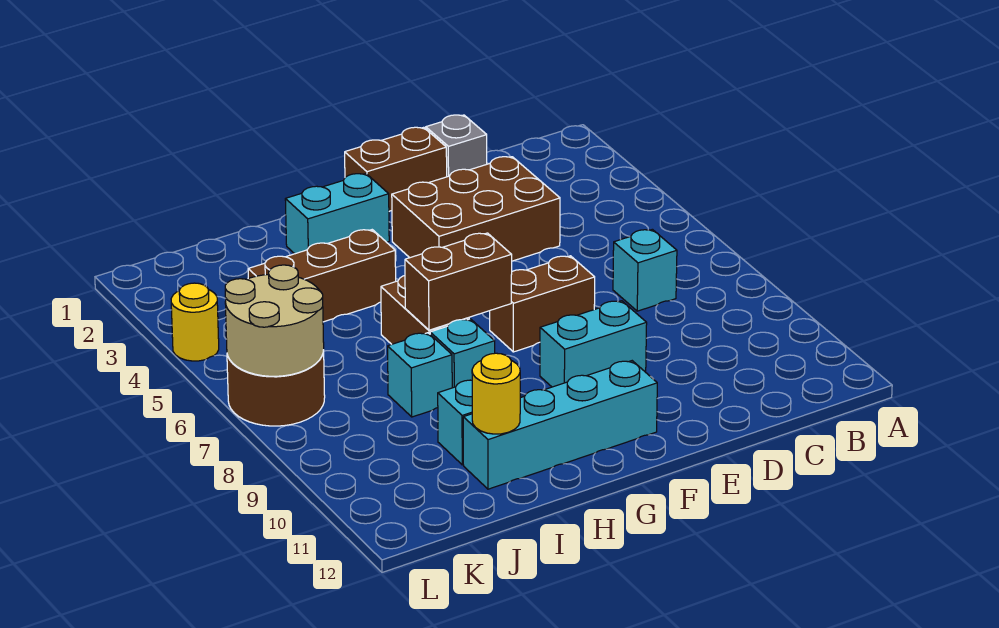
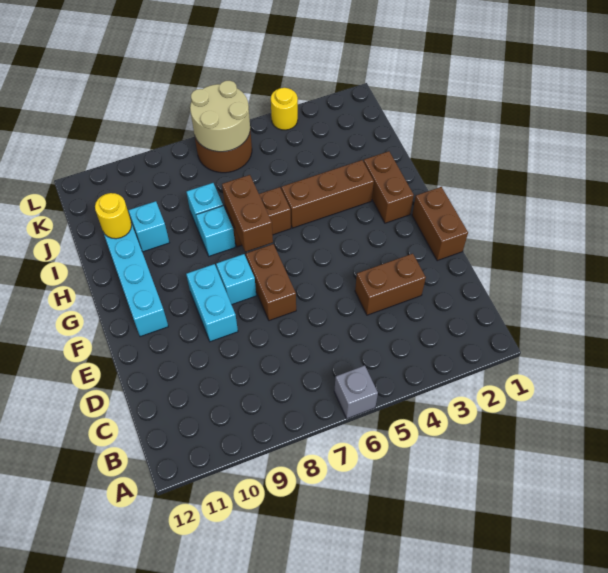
cyan brick C7 level 1 -> cyan brick F8 level 1
grey brick D1 level 1 -> grey brick A6 level 1
brown brick D3:F4 level 1 -> brown brick D3:D4 level 1
cyan brick G2:H2 level 1 -> brown brick G2:H2 level 1
brown brick H4:J4 level 1 -> brown brick H3:H5 level 1

